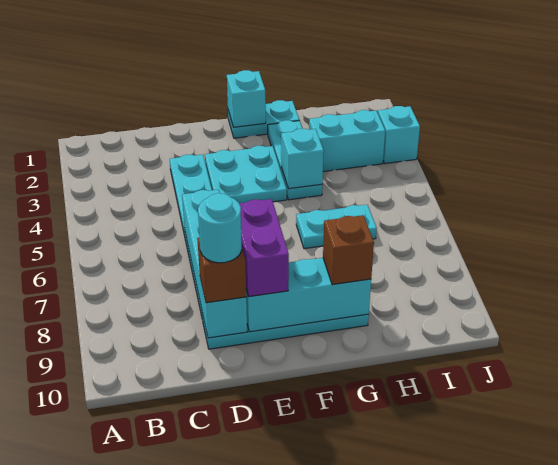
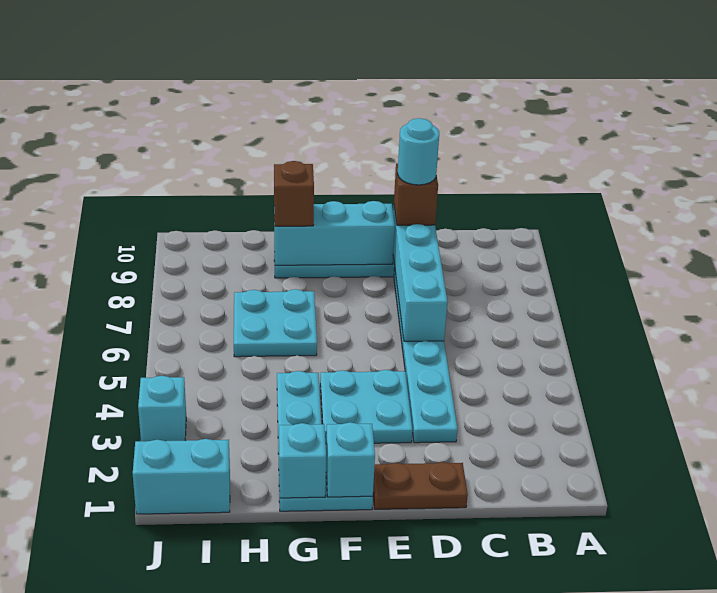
none -> brown plate D1:E1 level 1
purple brick E8:E9 level 3 -> none
cyan brick G4 level 2 -> cyan brick G1 level 2
cyan plate G6:H6 level 1 -> cyan plate G6:H7 level 1
cyan brick H3:I3 level 1 -> cyan brick I1:J1 level 1

